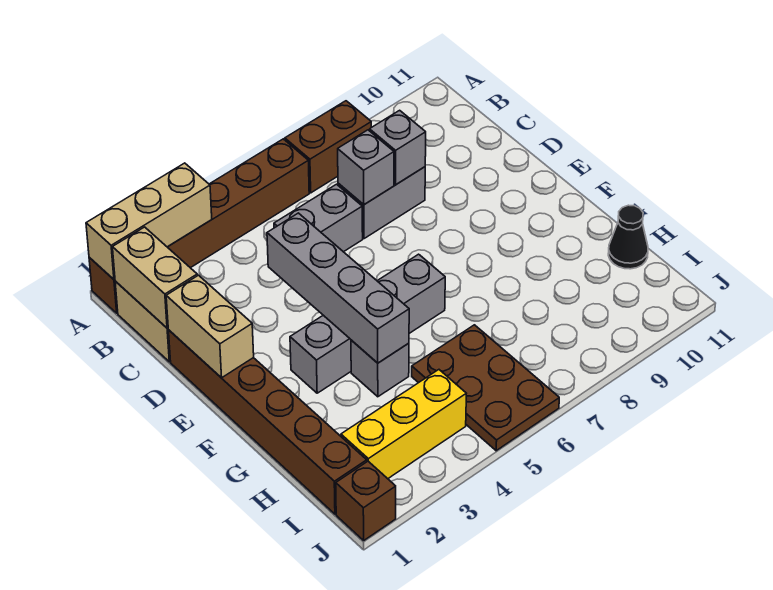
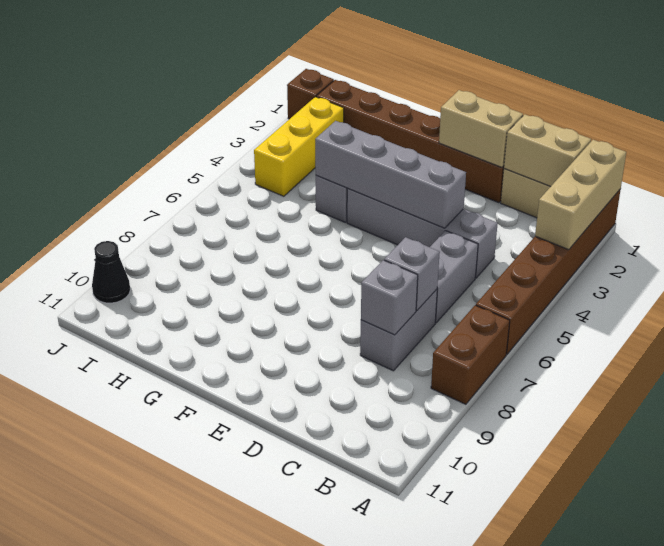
grey brick F3:F6 level 1 -> grey brick C4:F4 level 1
brown plate H5:J6 level 1 -> none
black cone H11 level 1 -> black cone J10 level 1

